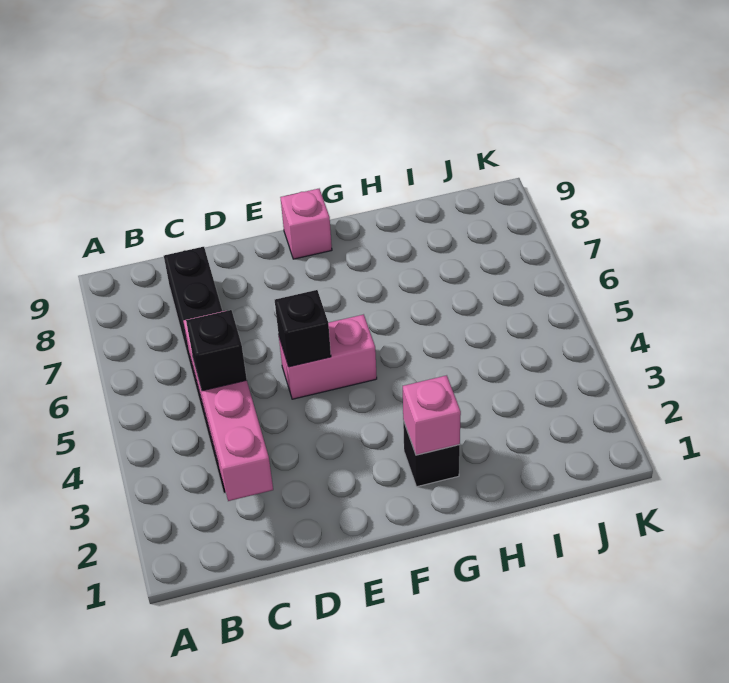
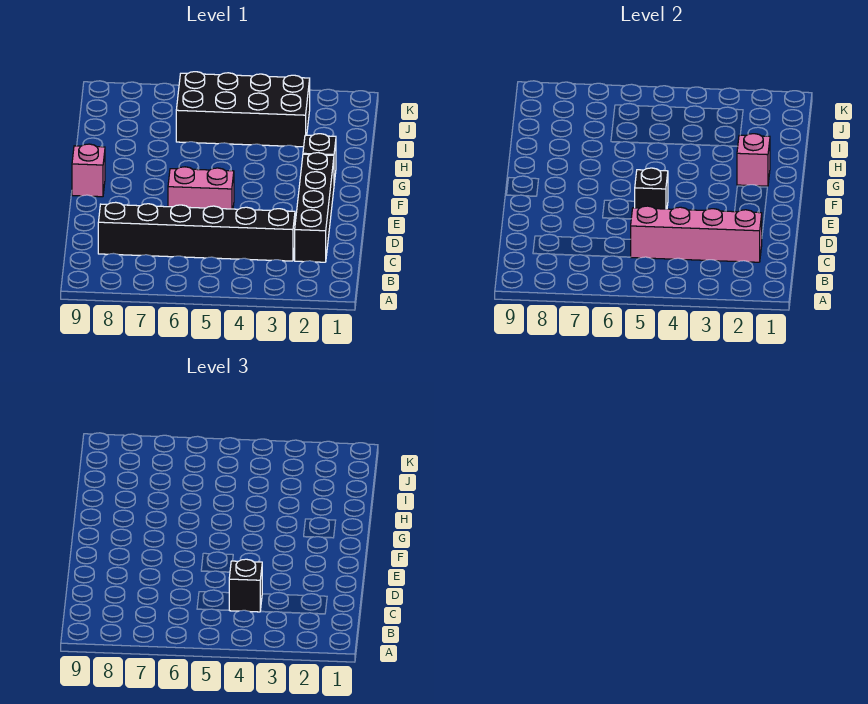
none -> black brick C2:F2 level 1
pink brick E5:F5 level 1 -> pink brick E5:E6 level 1
none -> black brick I3:J6 level 1

